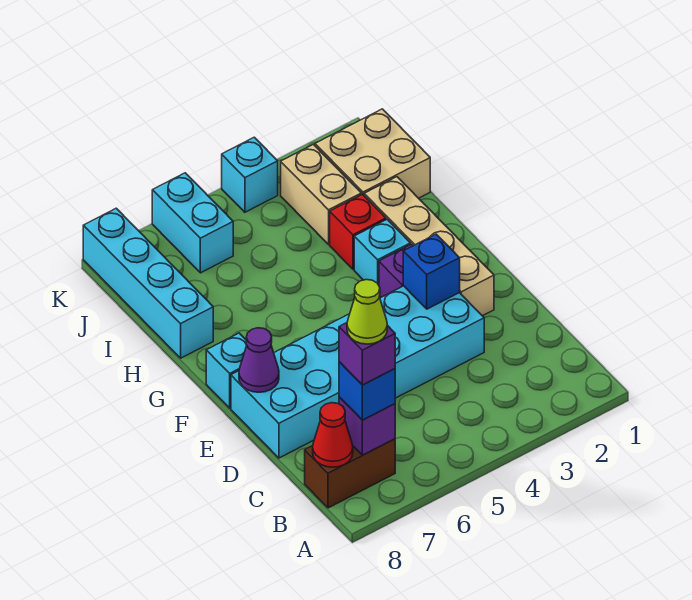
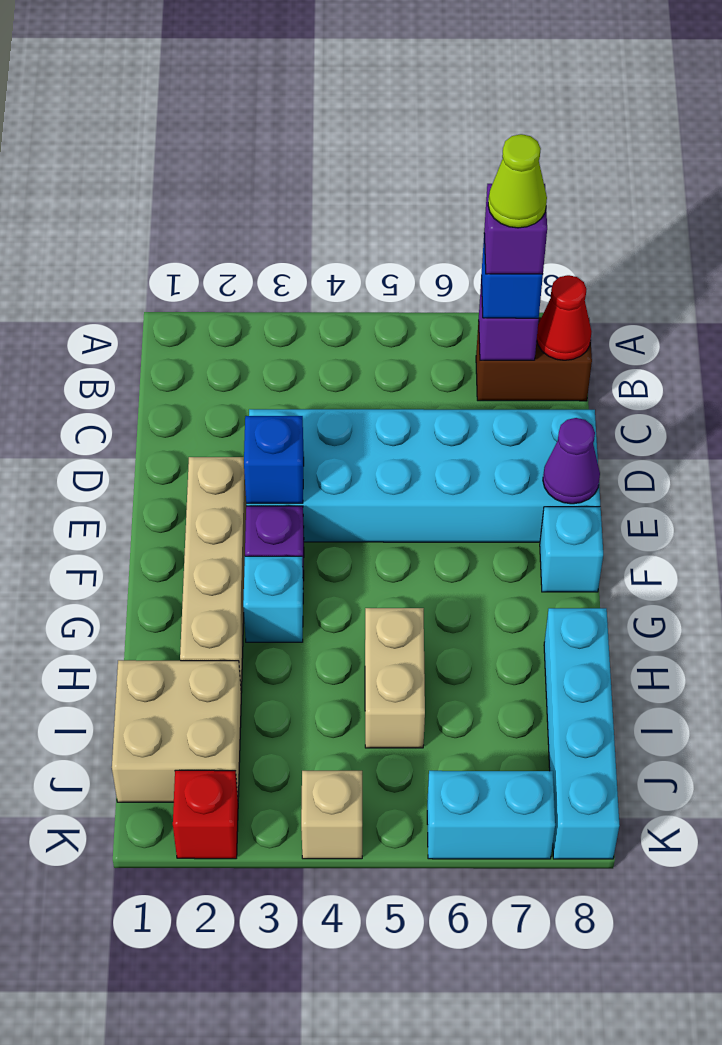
red brick H3 level 1 -> red brick K2 level 1
tan brick I3:J3 level 1 -> tan brick H5:I5 level 1
cyan brick J6:K6 level 1 -> cyan brick K6:K7 level 1
cyan brick K4 level 1 -> tan brick K4 level 1

